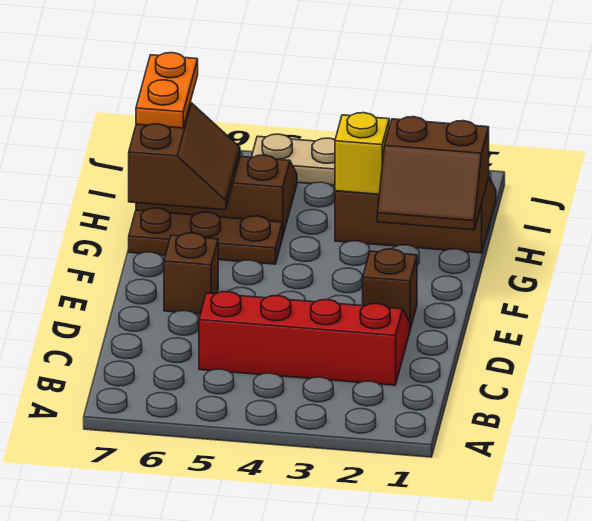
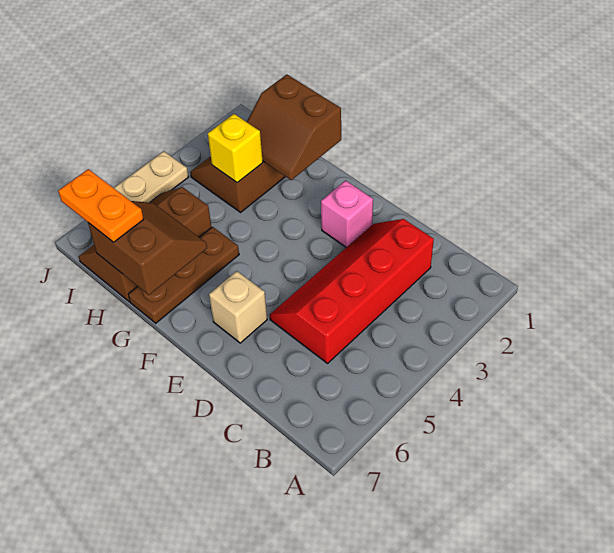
brown brick E2 level 1 -> pink brick E2 level 1
brown brick E6 level 1 -> tan brick E6 level 1
brown slope G1:H2 level 2 top H -> brown slope G1:H2 level 2 top 1

